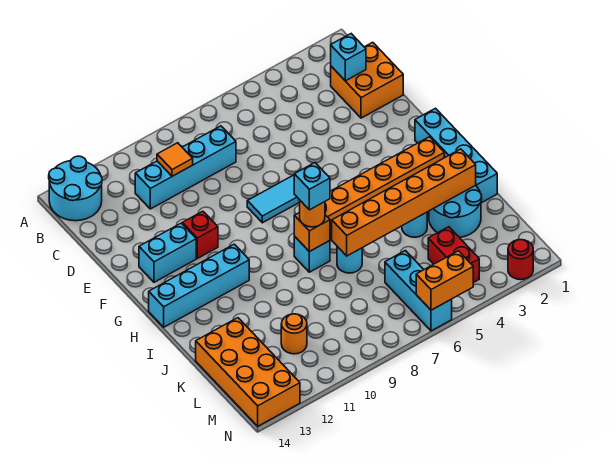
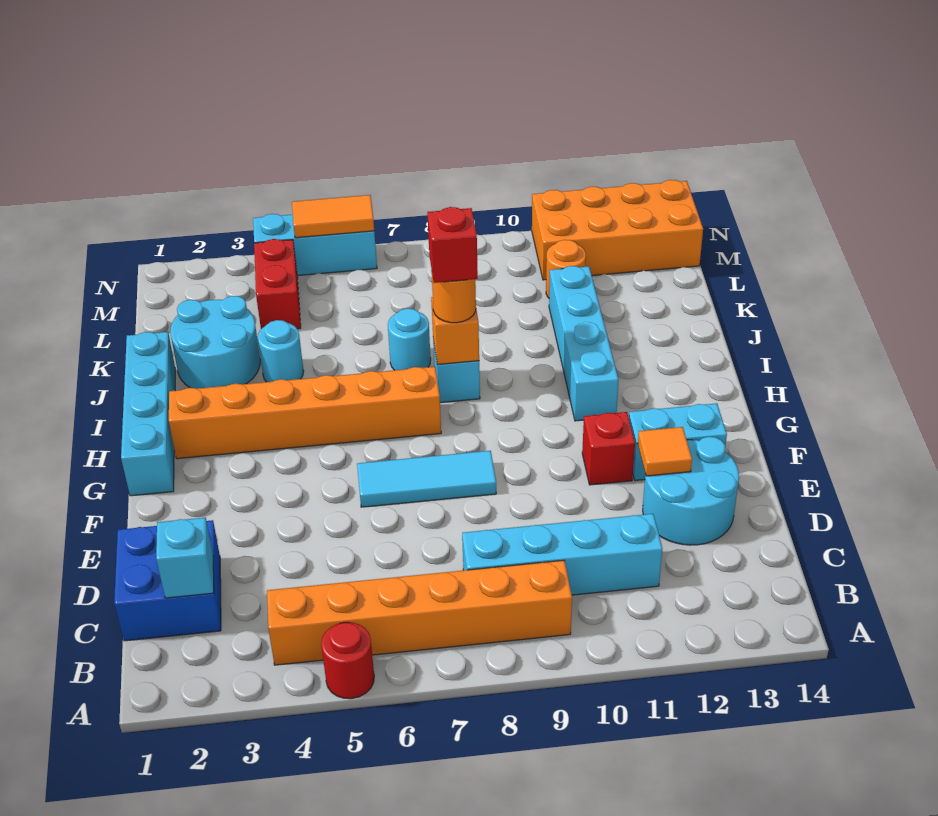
cyan round brick A13:B14 level 1 -> cyan round brick D12:E13 level 1
orange brick C1:D2 level 1 -> blue brick C1:D2 level 1
orange tile C10 level 2 -> orange tile E12 level 2
cyan brick H11:H14 level 1 -> cyan brick H11:K11 level 1
cyan brick I8 level 4 -> red brick I8 level 4
orange brick J2:J7 level 2 -> orange brick B4:B9 level 1
orange brick K13:N14 level 1 -> orange brick M11:N14 level 1
cyan brick L6:N6 level 1 -> cyan brick N4:N6 level 1
red round brick N2 level 1 -> red round brick A5 level 1
orange brick N5:N6 level 2 -> orange tile N5:N6 level 2

